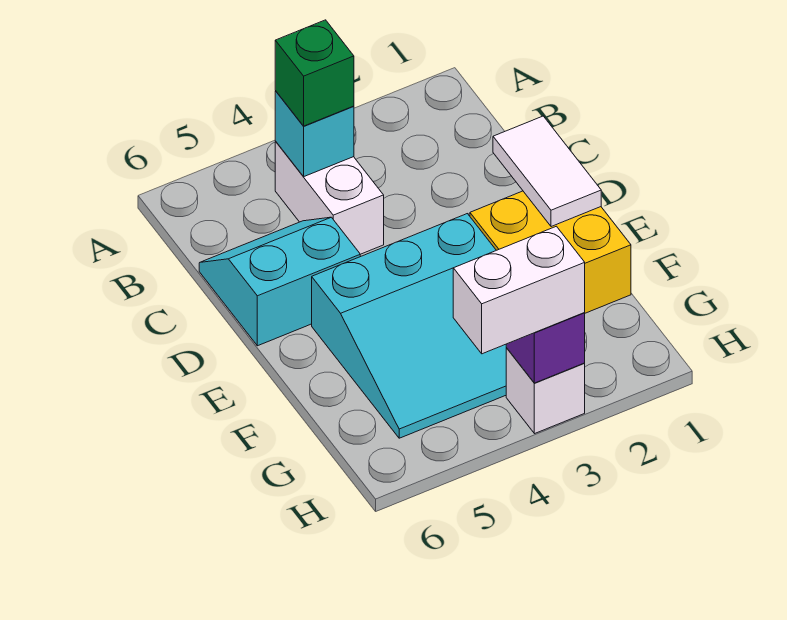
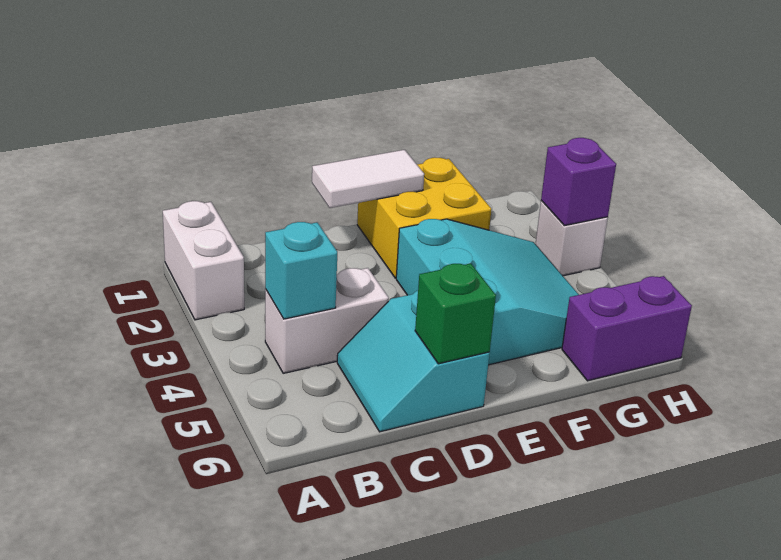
green brick B4 level 3 -> green brick D6 level 2
none -> purple brick G6:H6 level 1
white brick H3:H4 level 3 -> white brick A1:A2 level 1

